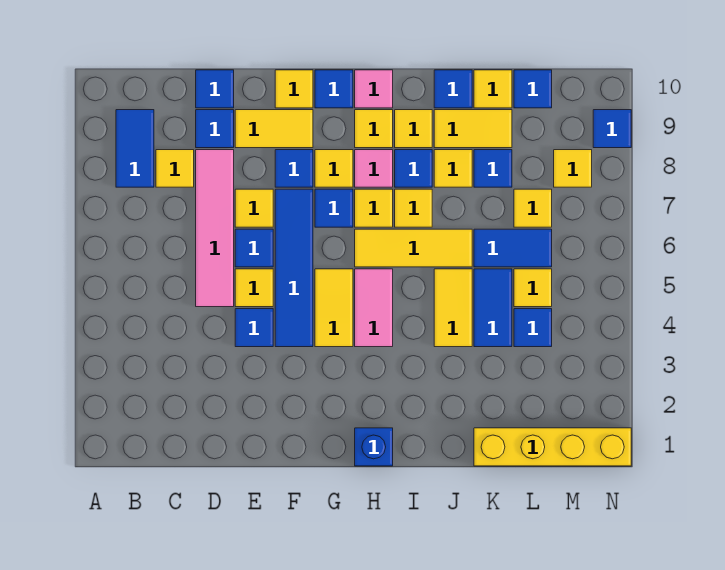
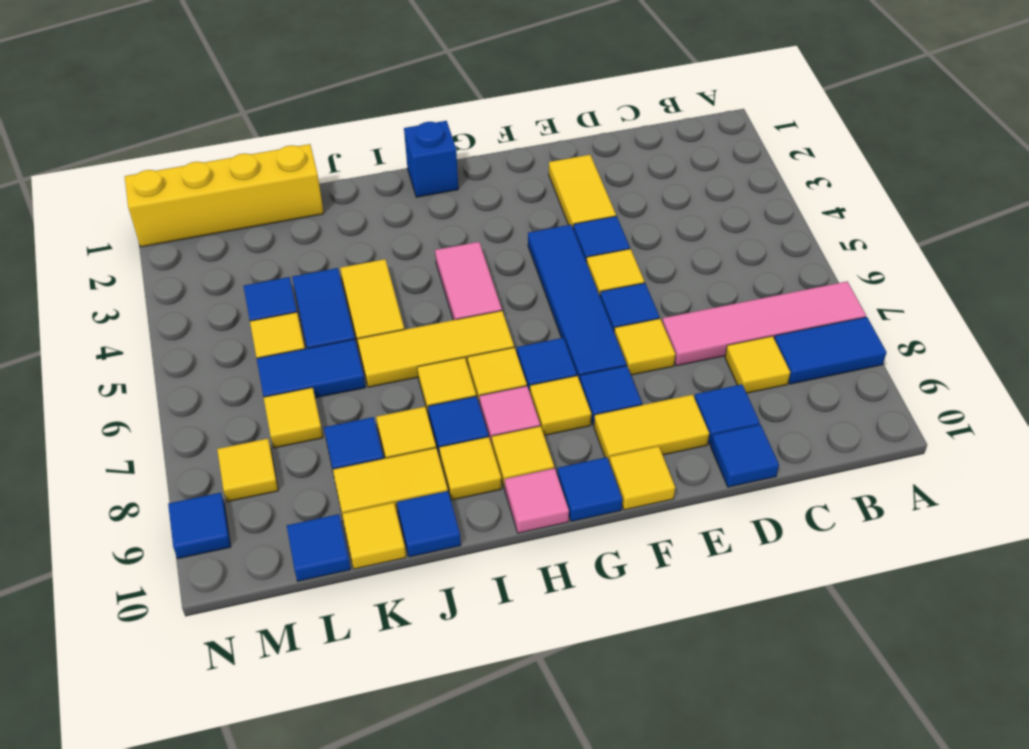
blue tile B8:B9 level 1 -> blue tile A8:B8 level 1
pink tile D5:D8 level 1 -> pink tile A7:D7 level 1
yellow tile G4:G5 level 1 -> yellow tile E2:E3 level 1

